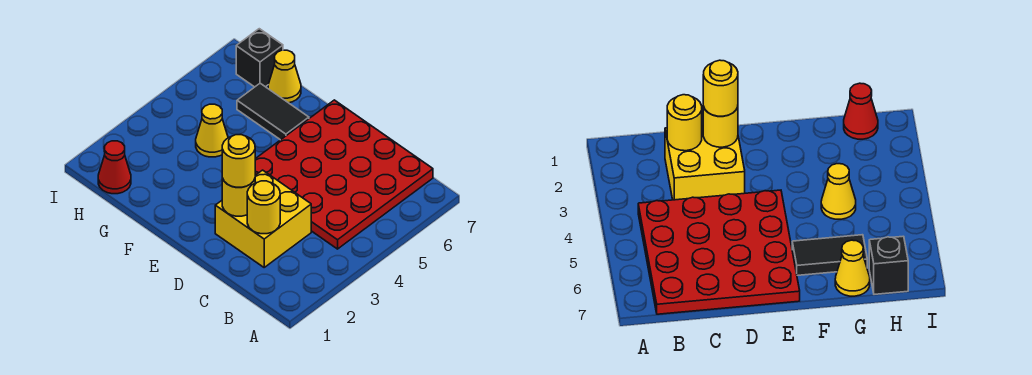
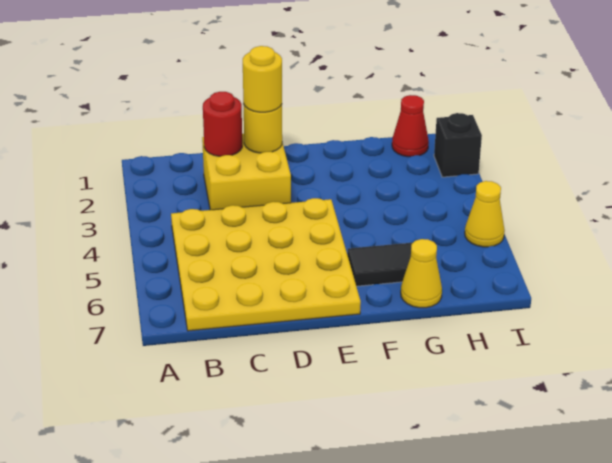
red plate B4:E7 level 1 -> yellow plate B4:E7 level 1
yellow round brick C2 level 2 -> red round brick C2 level 2
yellow cone G4 level 1 -> yellow cone I5 level 1
black brick H7 level 1 -> black brick I2 level 1

